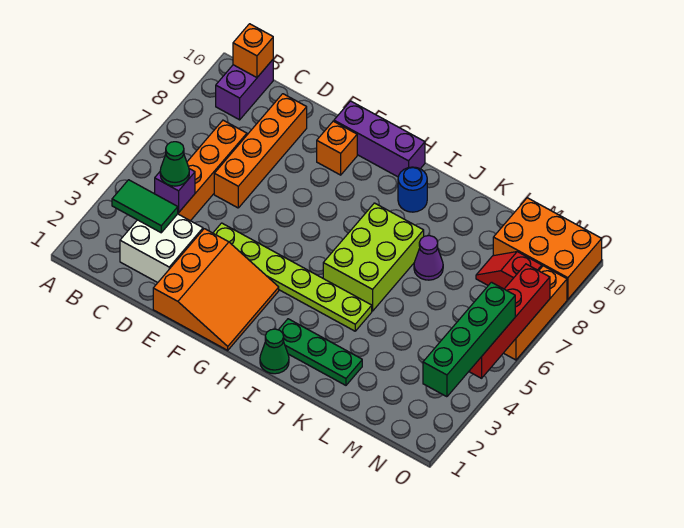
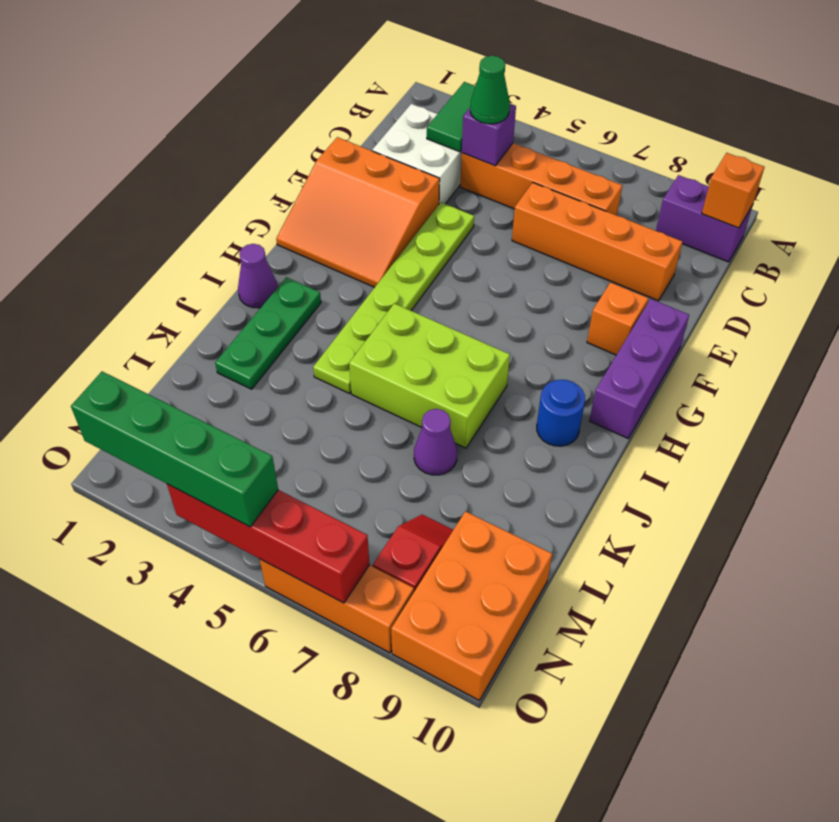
green cone I1 level 1 -> purple cone I1 level 1

